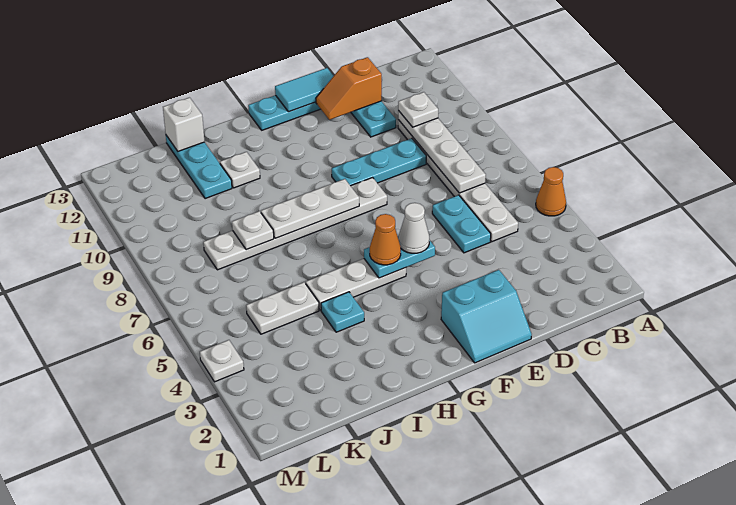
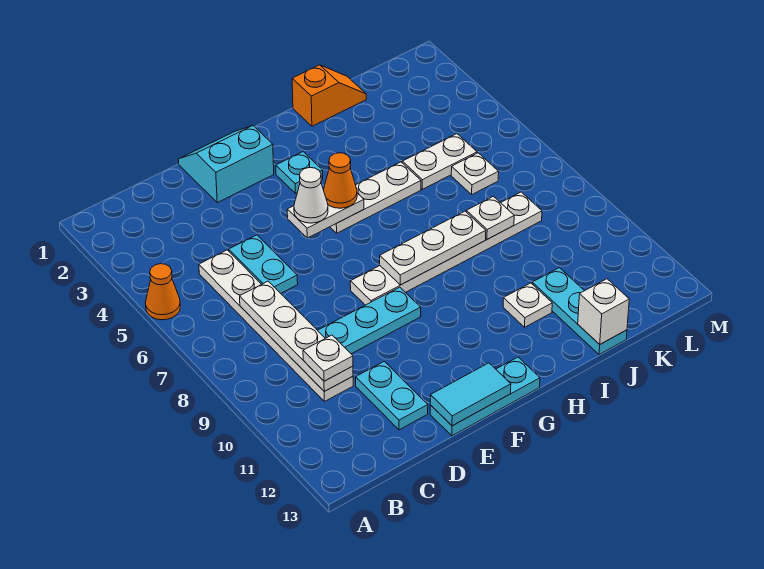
orange slope D12:E12 level 2 top D -> orange slope I1:J1 level 1 top I
cyan plate F5:G5 level 2 -> white plate F5:G5 level 2
cyan plate I4 level 1 -> cyan plate G3 level 1
white plate M4 level 1 -> white plate K6 level 1

